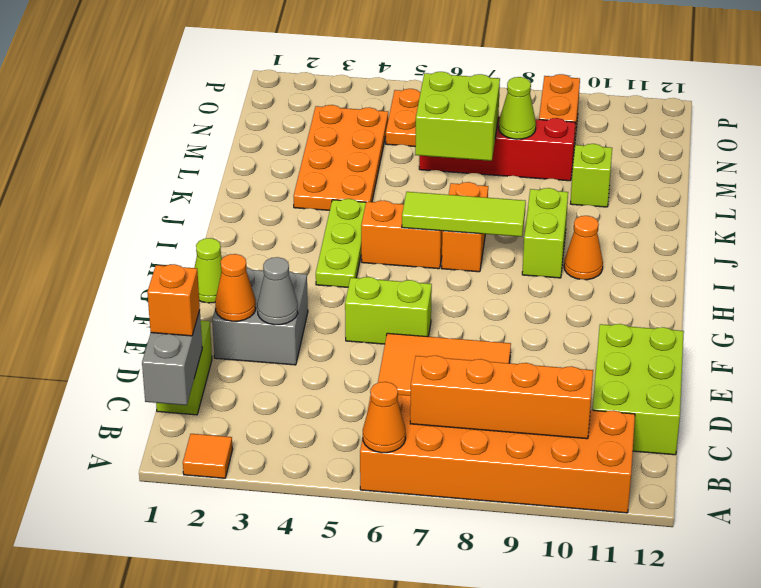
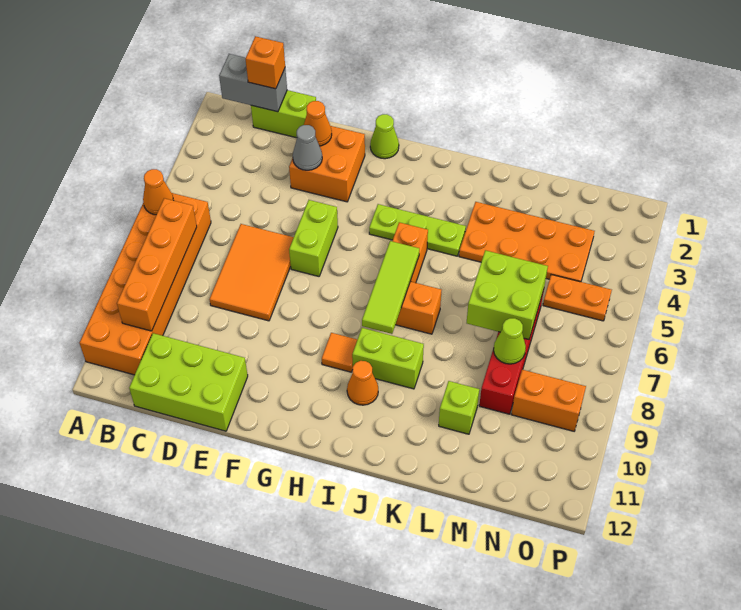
orange tile A2 level 1 -> orange tile H9 level 1
grey brick E2:F3 level 1 -> orange brick E2:F3 level 1

